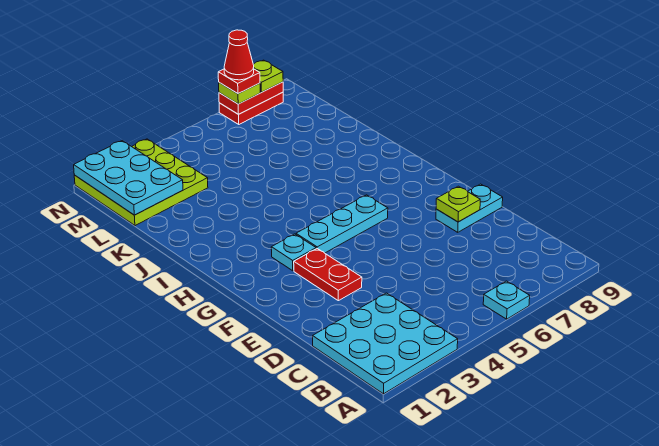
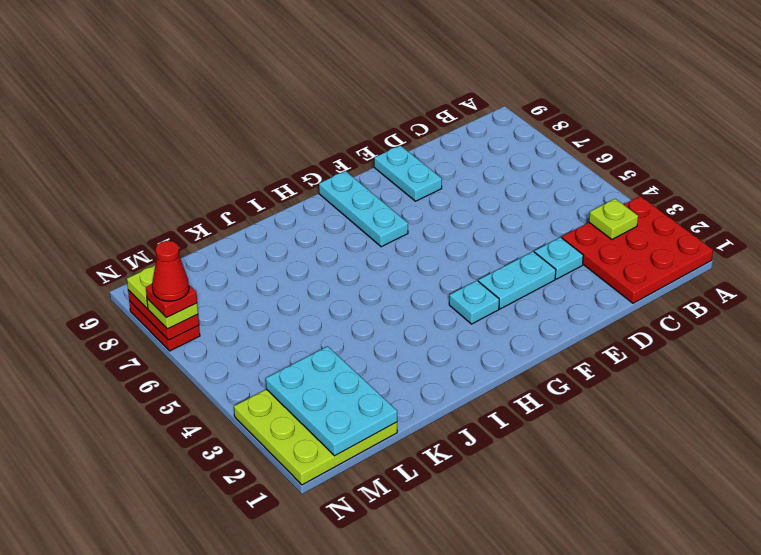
cyan plate A1:C3 level 1 -> red plate A1:C3 level 1
cyan plate A6 level 1 -> cyan plate D3 level 1
red plate E3:F3 level 1 -> cyan plate E3:F3 level 1
lime plate E8 level 2 -> lime plate B3 level 2
cyan plate G4:G6 level 1 -> cyan plate G7:G9 level 1
cyan plate L1:N2 level 2 -> cyan plate L1:M3 level 2

